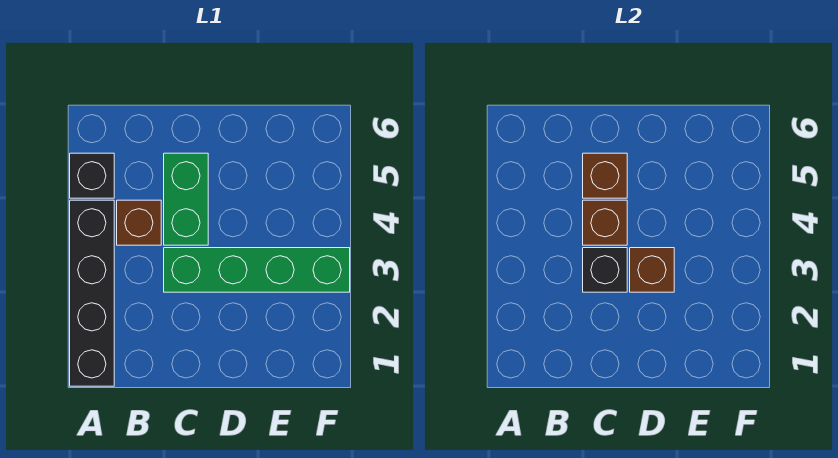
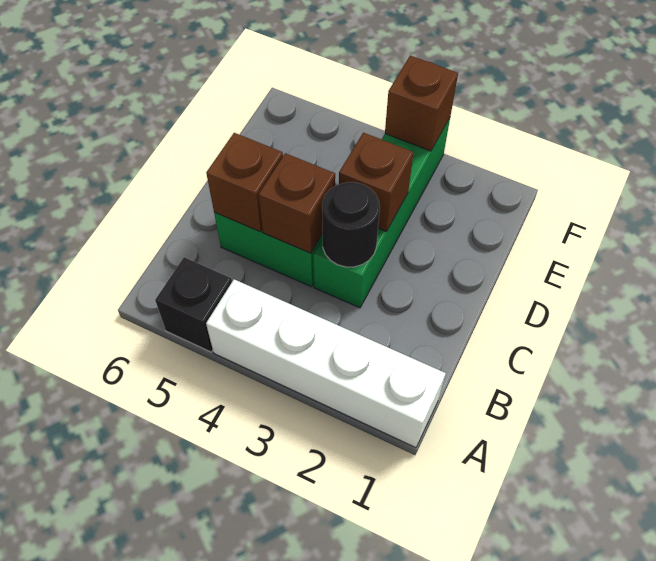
black brick A1:A4 level 1 -> white brick A1:A4 level 1
brown brick B4 level 1 -> brown brick F3 level 2
black brick C3 level 2 -> black round brick C3 level 2

